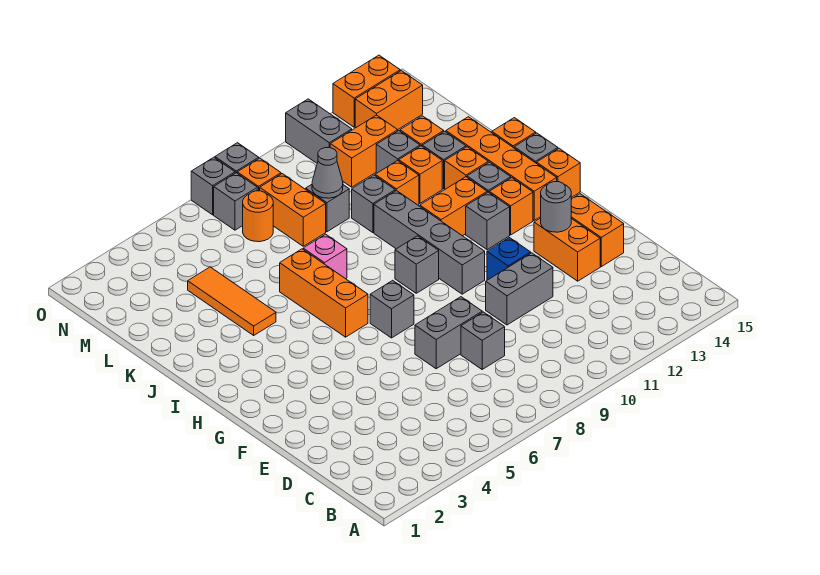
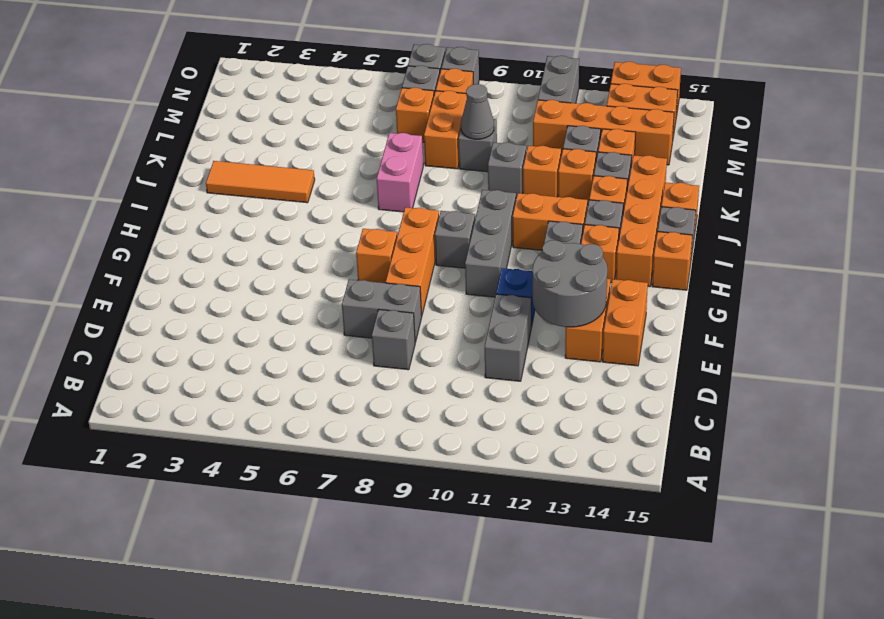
grey brick E10:E11 level 1 -> grey brick D11:E11 level 1
grey round brick F13 level 2 -> grey round brick E12:F13 level 2
grey brick G7 level 1 -> orange brick G7 level 1
grey brick G10:J10 level 1 -> grey brick G10:I10 level 1
orange brick H6:J6 level 1 -> orange brick F8:H8 level 1
orange tile J4:L4 level 1 -> orange tile J2:J4 level 1
pink brick J7 level 1 -> pink brick J7:K7 level 1
orange round brick M7 level 1 -> orange brick M7 level 1
orange brick M11:M12 level 1 -> orange brick M11:M14 level 1

